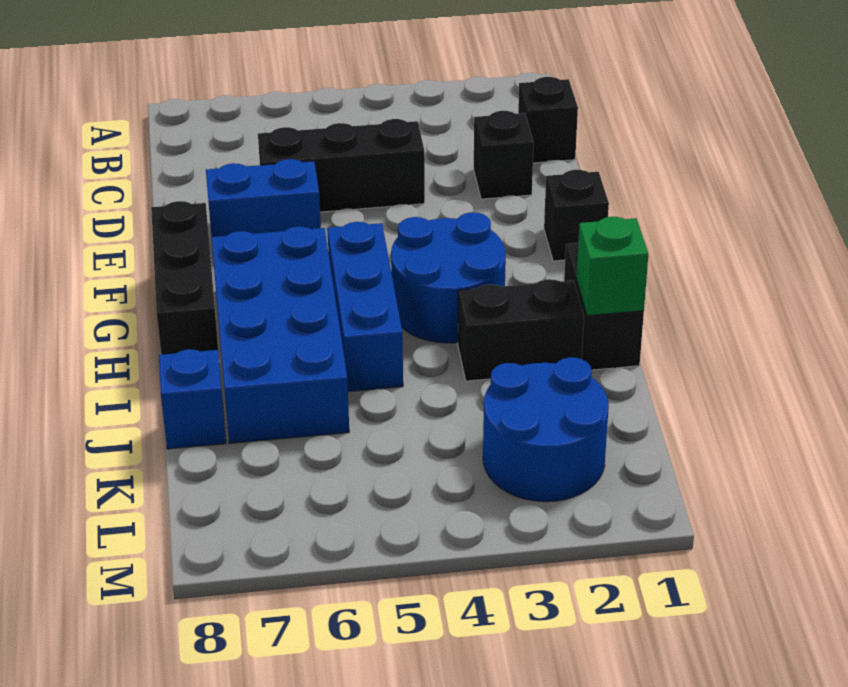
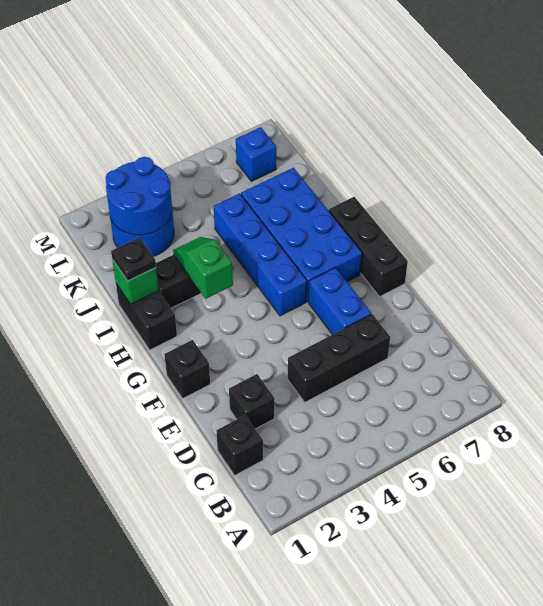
blue brick E6:E7 level 1 -> blue brick E6:F6 level 1
blue round brick G3:H4 level 1 -> blue round brick K2:L3 level 2
blue brick G5:I5 level 1 -> blue brick G5:J5 level 1
none -> green slope H3:I3 level 2 top H
none -> black plate I1 level 3
blue brick J8 level 1 -> blue brick L7 level 1

